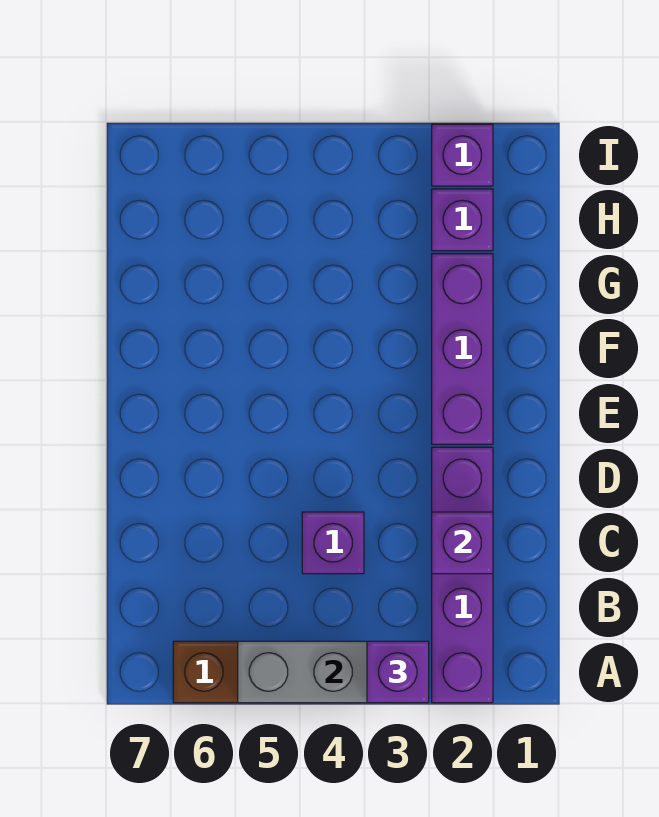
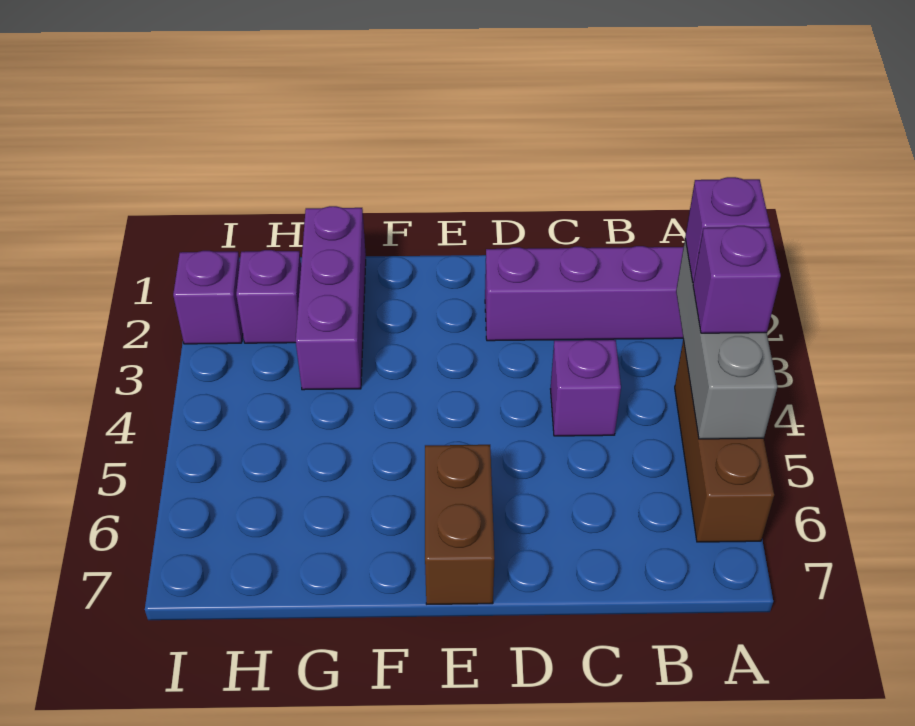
purple brick C2 level 2 -> purple brick A4 level 3
purple brick E2:G2 level 1 -> purple brick G1:G3 level 1
none -> brown brick E6:E7 level 1

